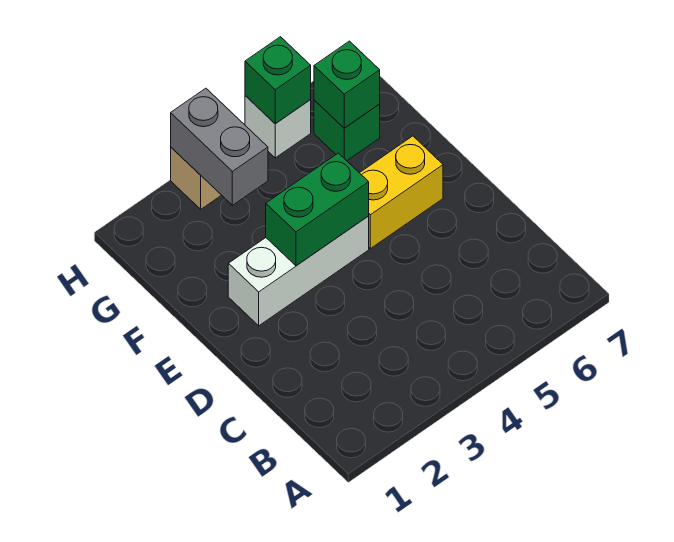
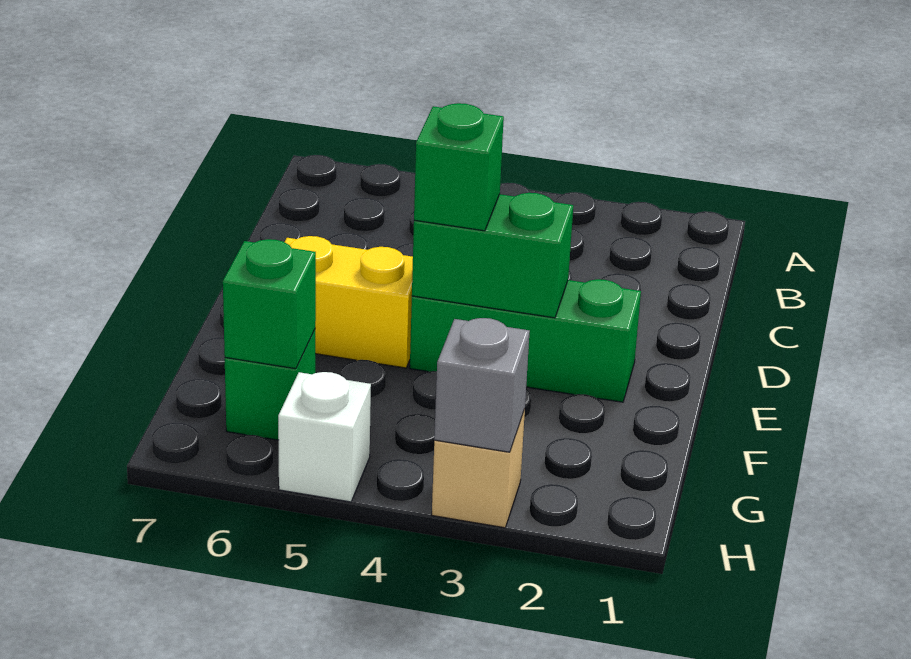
white brick E2:E4 level 1 -> green brick E2:E4 level 1
grey brick G3:H3 level 2 -> grey brick H3 level 2
green brick H5 level 2 -> green brick E4 level 3

